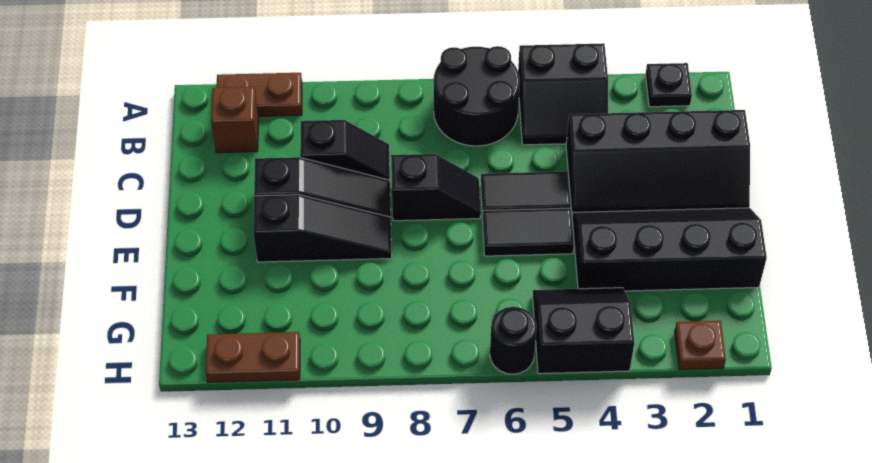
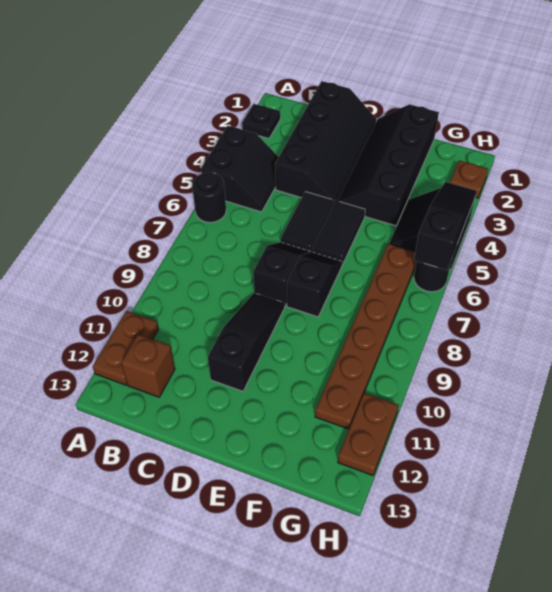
black round brick A6:B7 level 1 -> black round brick A6 level 1
black slope C9:C10 level 1 top 10 -> black slope E7:E8 level 1 top 8
black slope E9:E11 level 1 top 11 -> black slope H4:H6 level 2 top 6
none -> brown plate G6:G11 level 1

